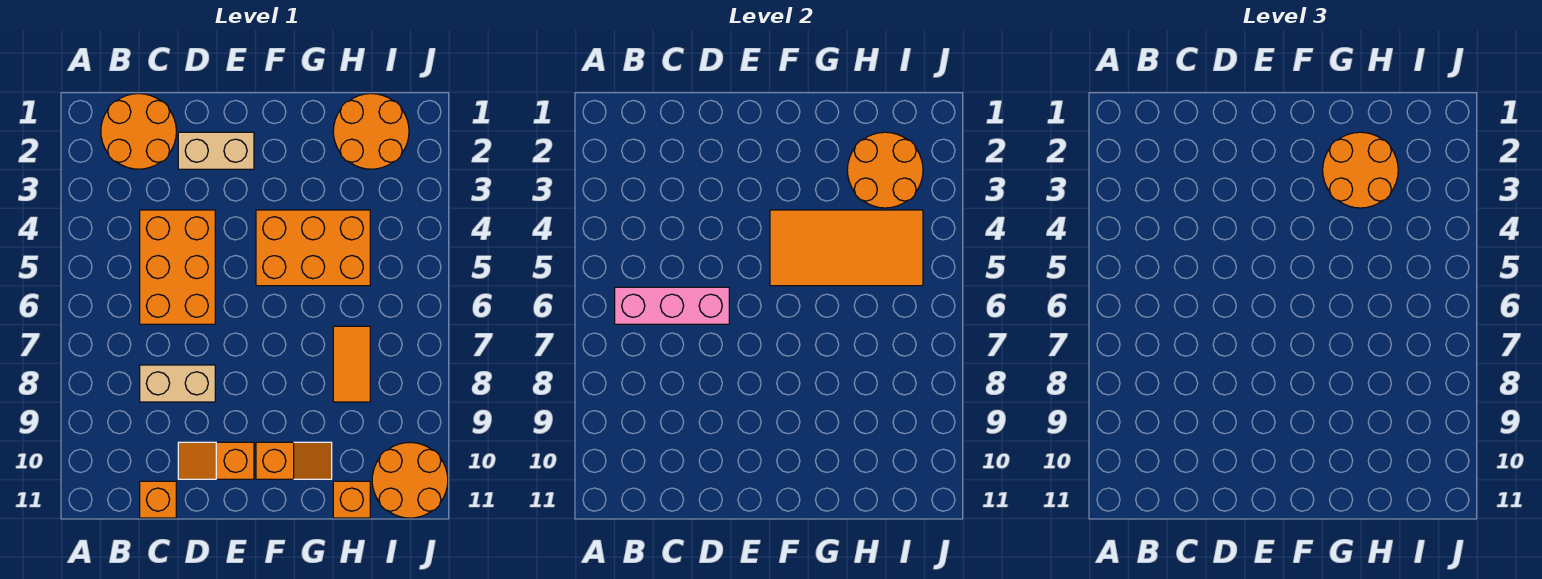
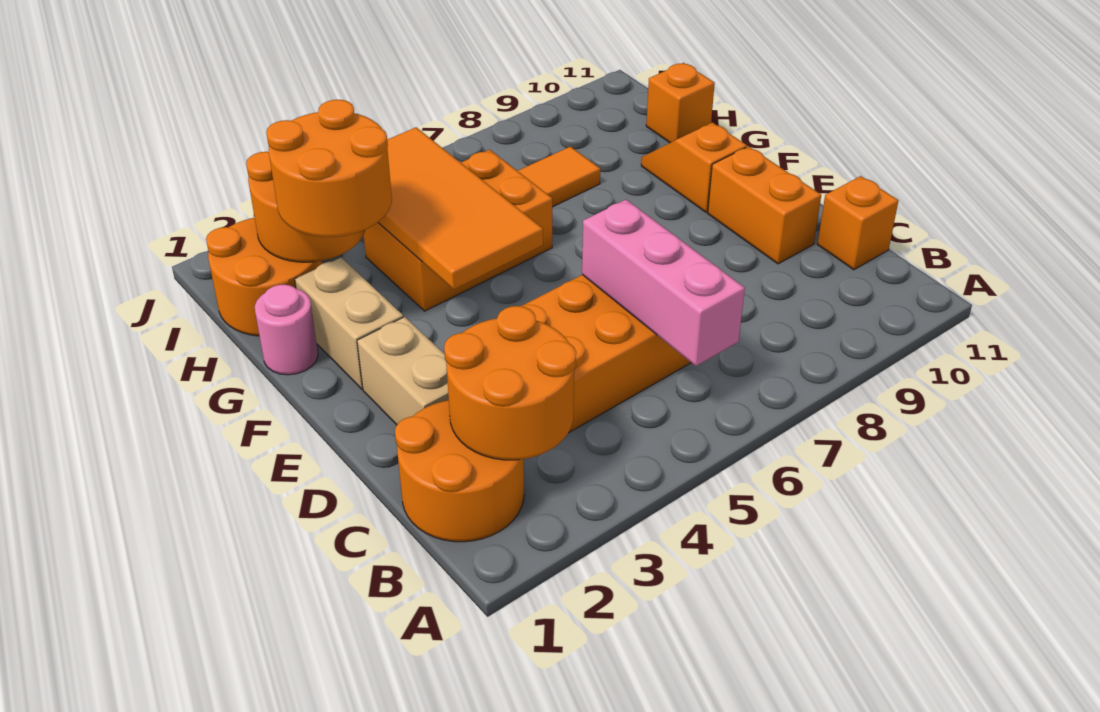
tan brick C8:D8 level 1 -> tan brick F2:G2 level 1
orange slope D10:E10 level 1 top E -> orange brick D10:E10 level 1
orange brick F4:H5 level 1 -> orange brick G4:H6 level 1
none -> pink round brick G1 level 1
orange round brick I10:J11 level 1 -> orange round brick B2:C3 level 2

